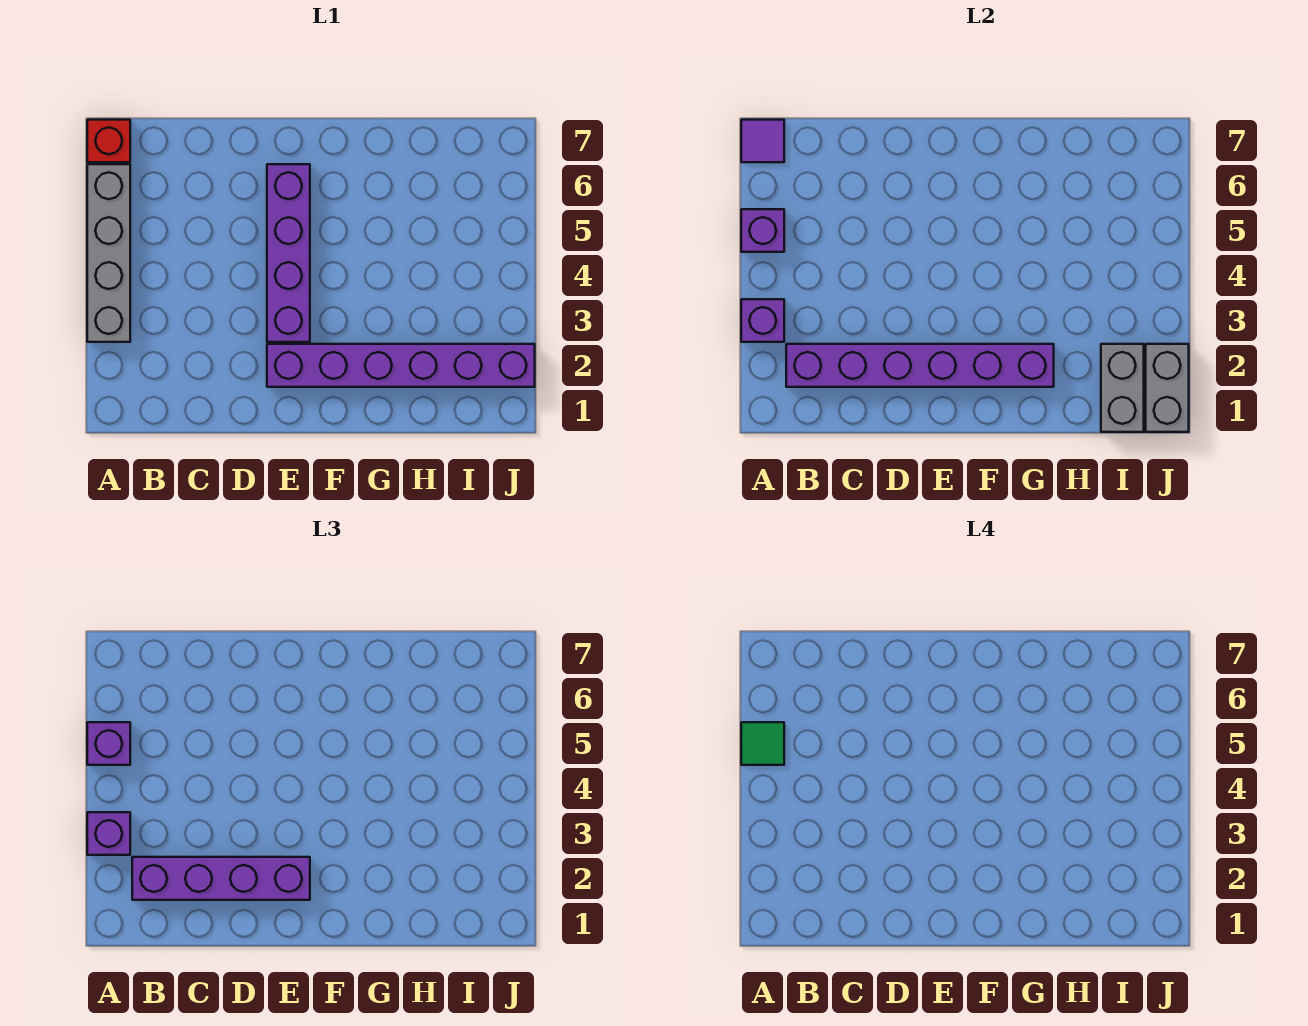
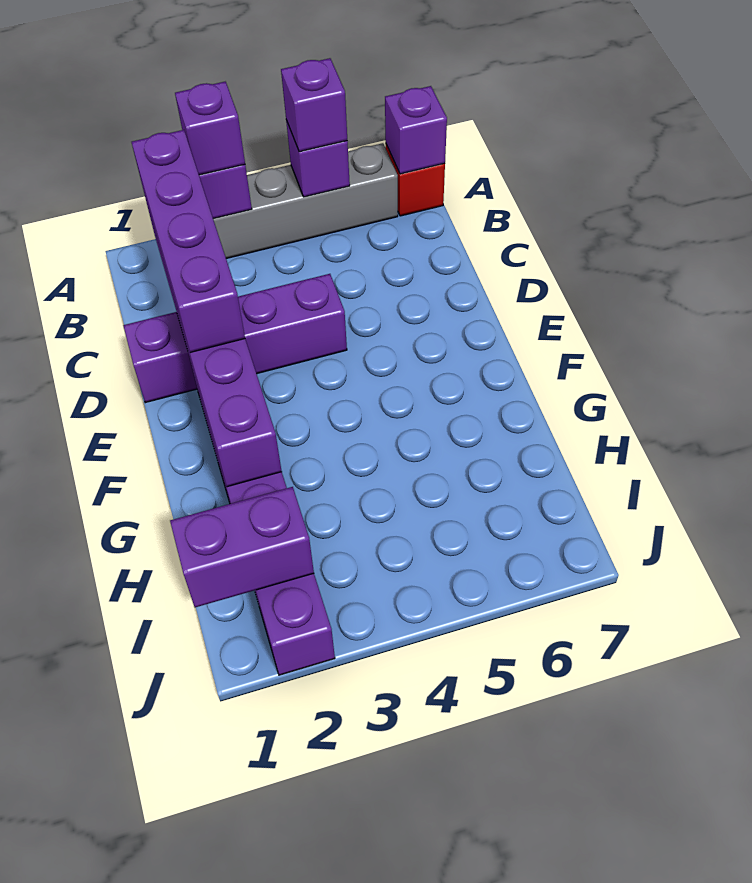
green tile A5 level 4 -> none
purple tile A7 level 2 -> purple brick A7 level 2
purple brick E3:E6 level 1 -> purple brick D1:D4 level 1
grey brick I1:I2 level 2 -> purple brick I1:I2 level 2
grey brick J1:J2 level 2 -> none

